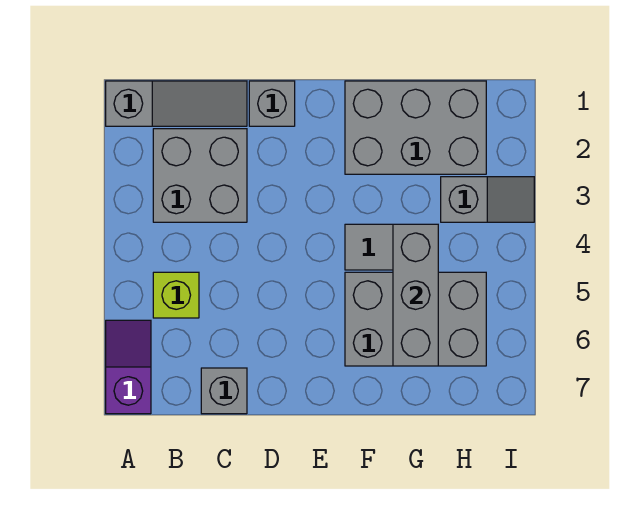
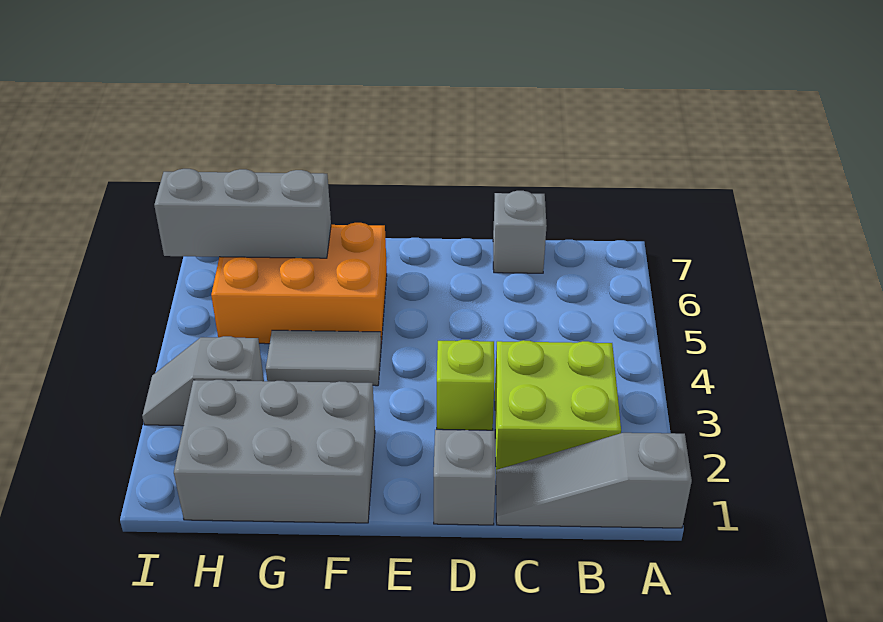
purple slope A6:A7 level 1 top 7 -> none
grey brick B2:C3 level 1 -> lime brick B2:C3 level 1
lime brick B5 level 1 -> lime brick D3 level 1
grey brick F5:H6 level 1 -> orange brick F5:H6 level 1
grey brick G4:G6 level 2 -> grey brick G6:I6 level 2

